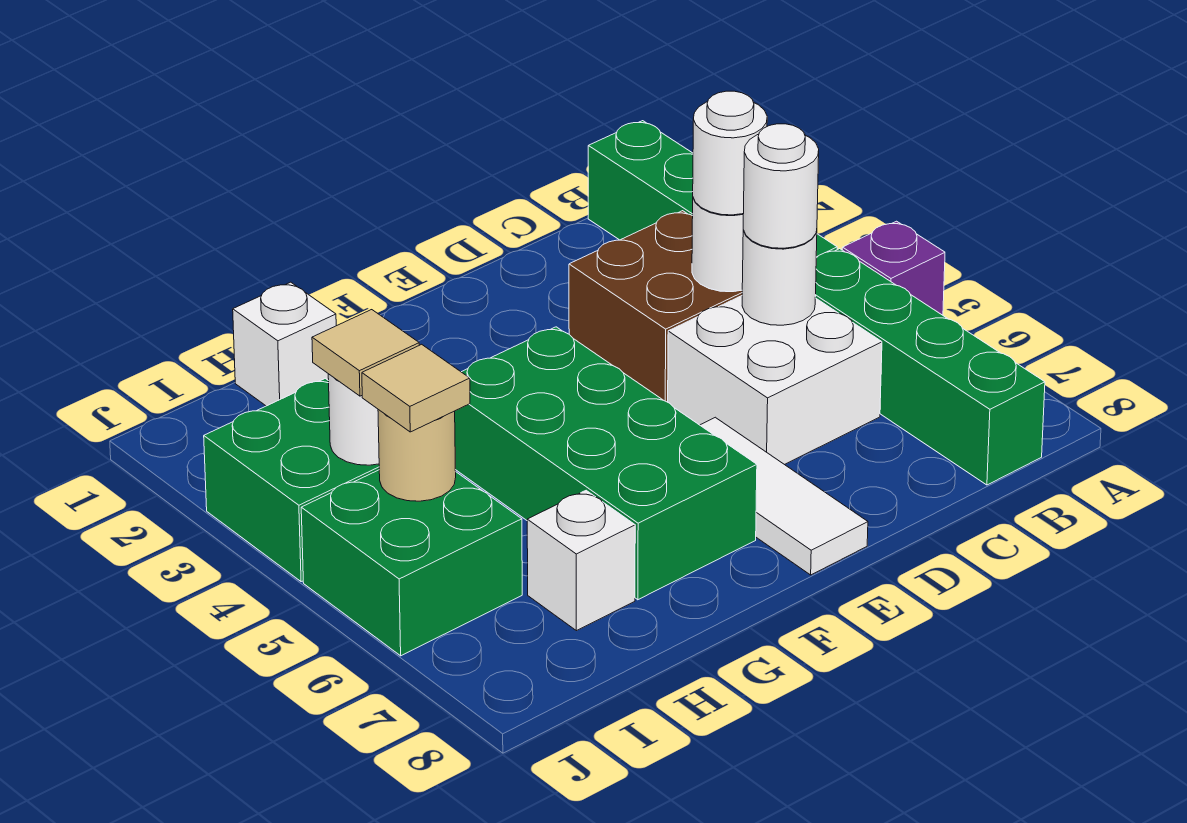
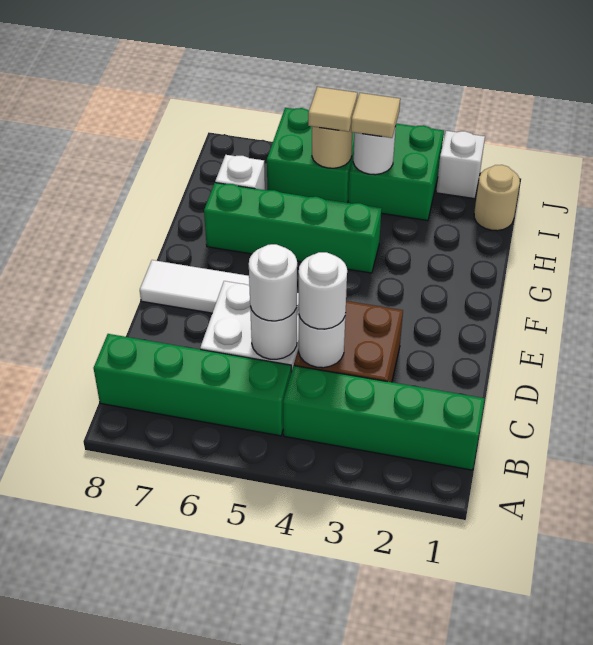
purple brick A5 level 1 -> none
green brick F4:G7 level 1 -> green brick G4:G7 level 1
white brick H1 level 1 -> white brick J2 level 1
none -> tan round brick I1 level 1

